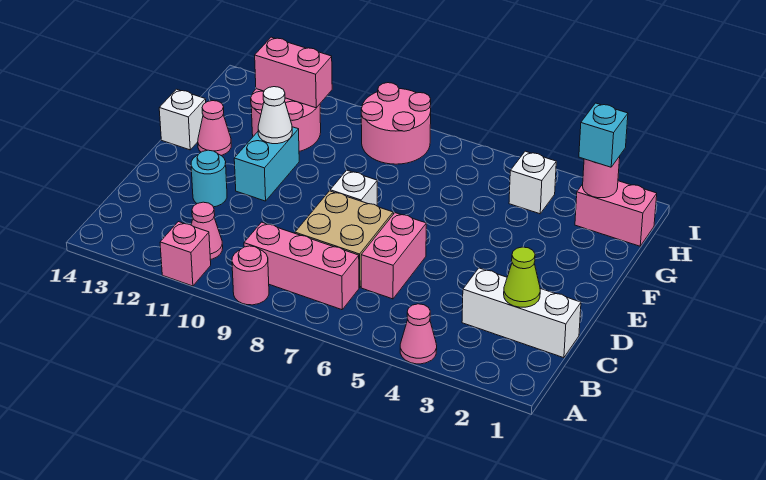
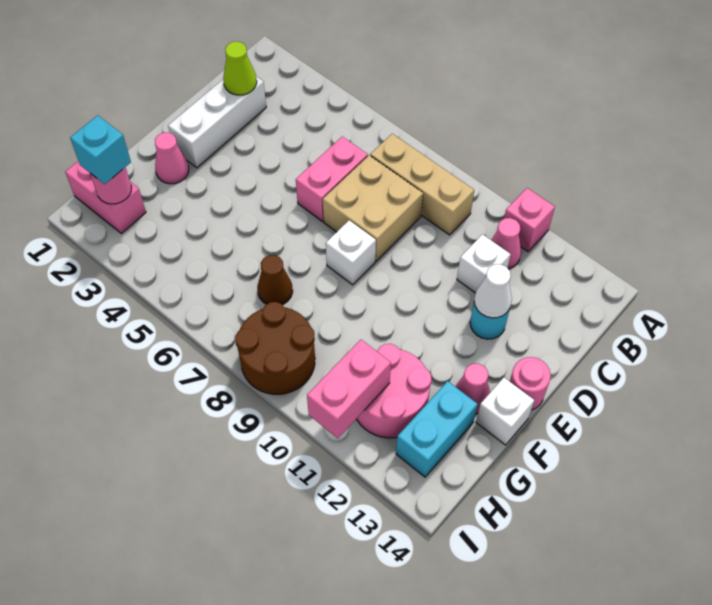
pink cone A4 level 1 -> pink cone F2 level 1
pink round brick A9 level 1 -> pink round brick E14 level 1
pink brick B7:B9 level 1 -> tan brick B7:B9 level 1
white brick C1:C3 level 1 -> white brick C2:E2 level 1
cyan brick E11:F11 level 1 -> cyan brick G13:H13 level 1
white cone F11 level 2 -> white cone D12 level 2
none -> brown cone G7 level 1
white brick H4 level 1 -> white brick C11 level 1
pink round brick H8:I9 level 1 -> brown round brick H8:I9 level 1
pink brick H11:H12 level 2 -> pink brick H11:I11 level 2

